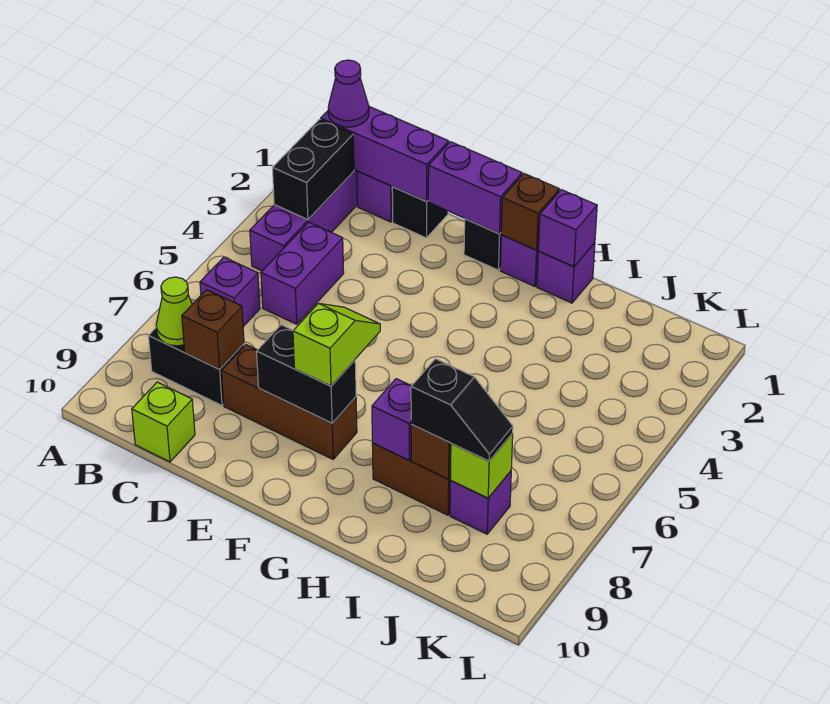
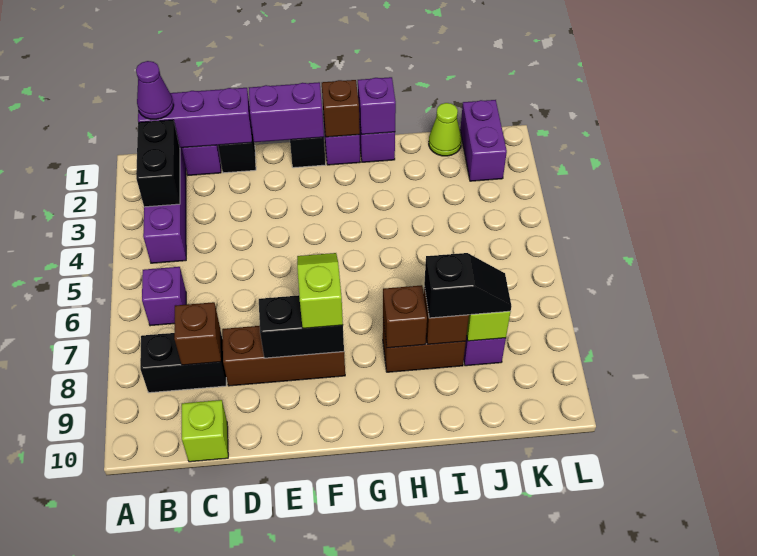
lime cone B8 level 2 -> lime cone J1 level 1
purple brick C4:C5 level 1 -> purple brick K1:K2 level 1
purple brick H8 level 2 -> brown brick H8 level 2

